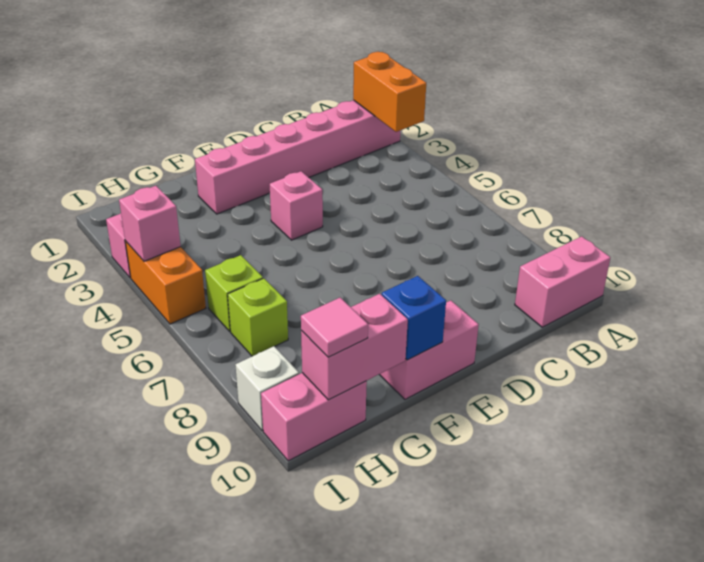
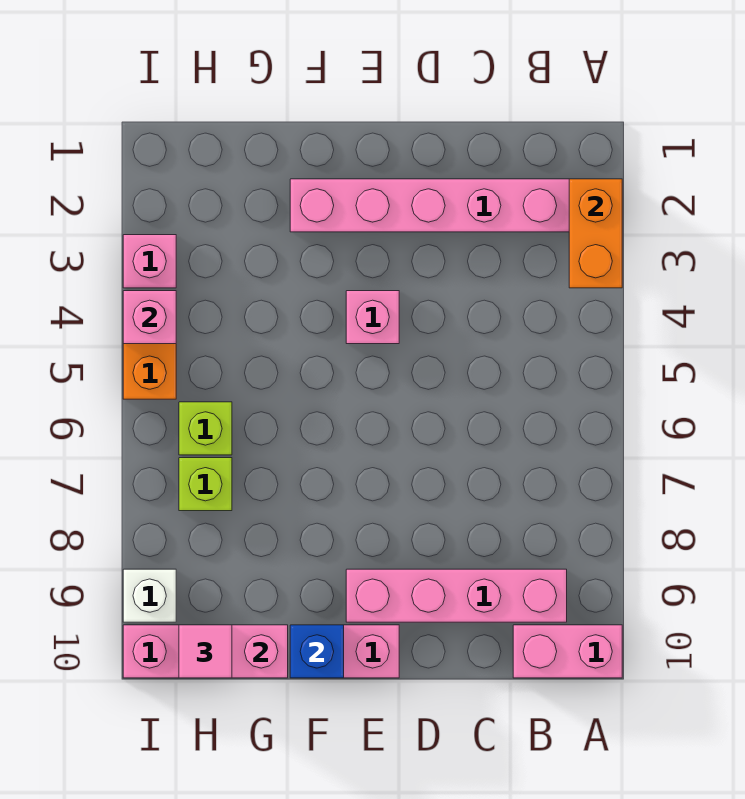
none -> pink brick B9:E9 level 1

